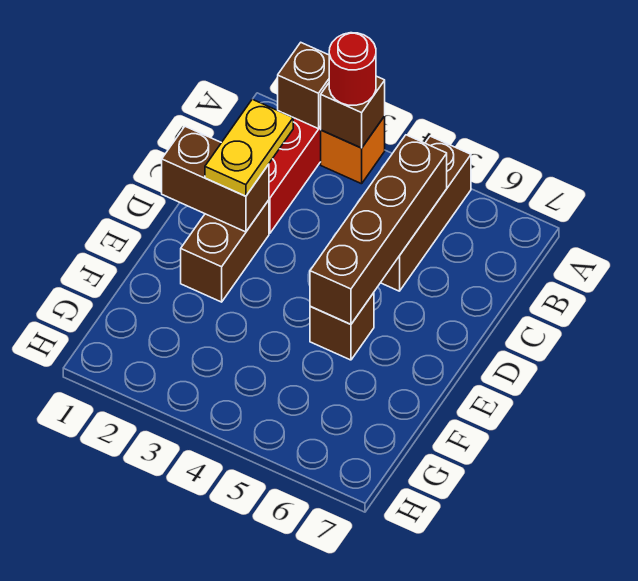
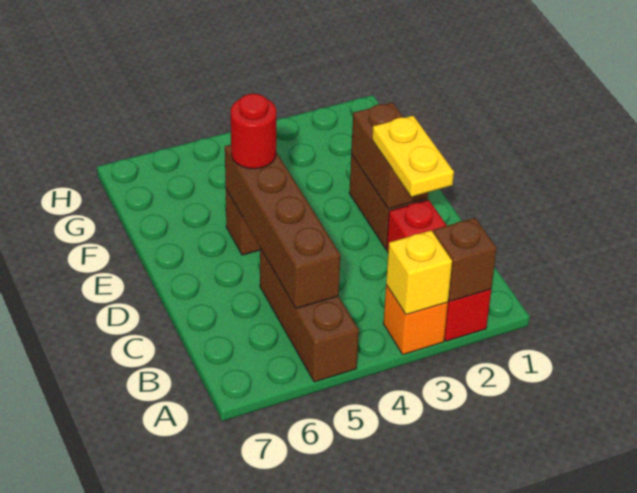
brown brick A3 level 2 -> yellow brick A3 level 2
red round brick A3 level 3 -> red round brick E5 level 3
brown brick D1:D2 level 2 -> brown brick D2:E2 level 2

